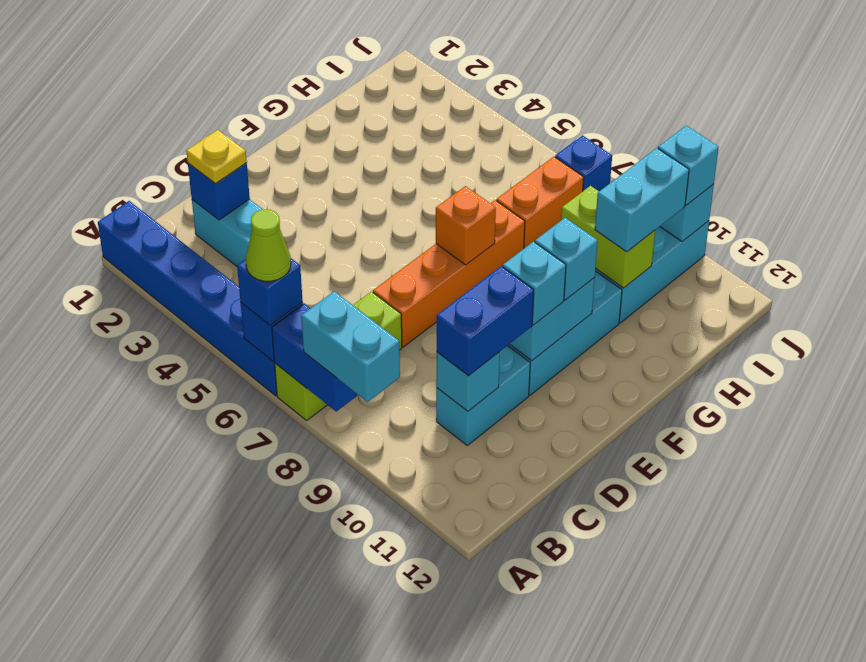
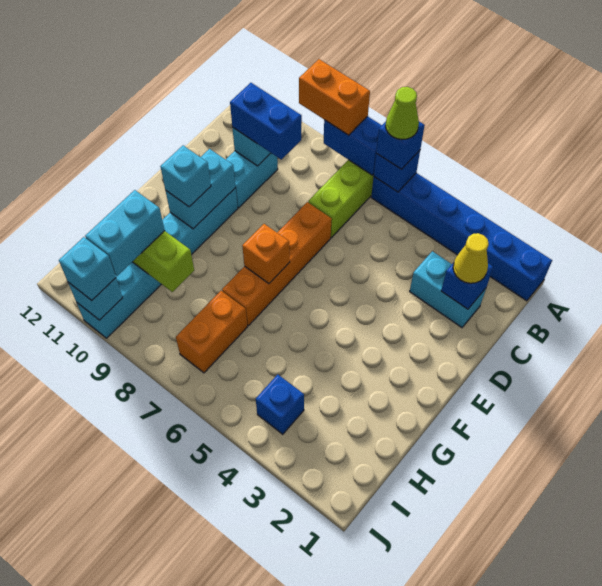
cyan brick A8:A9 level 3 -> orange brick A8:A9 level 3
yellow plate C2 level 3 -> yellow cone C2 level 3
blue brick C10:D10 level 3 -> blue brick C9:C10 level 3
cyan brick E10 level 3 -> none
blue brick J7 level 1 -> blue brick I4 level 1

